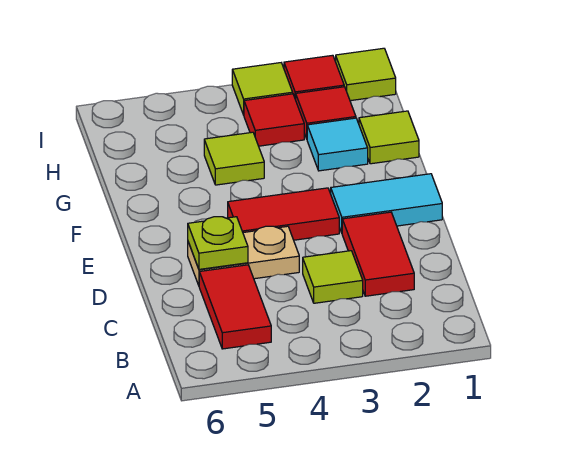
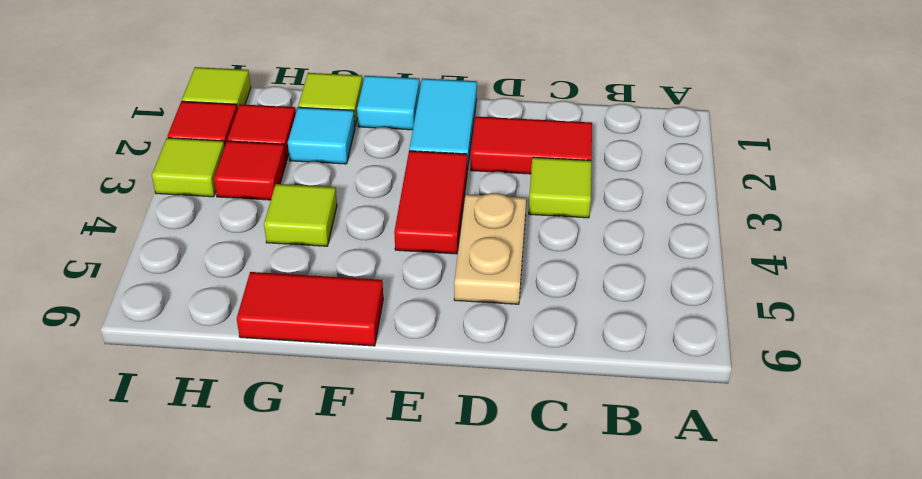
red tile B5:C5 level 1 -> red tile F6:G6 level 1
lime plate D5 level 2 -> none
none -> cyan tile F1 level 1

